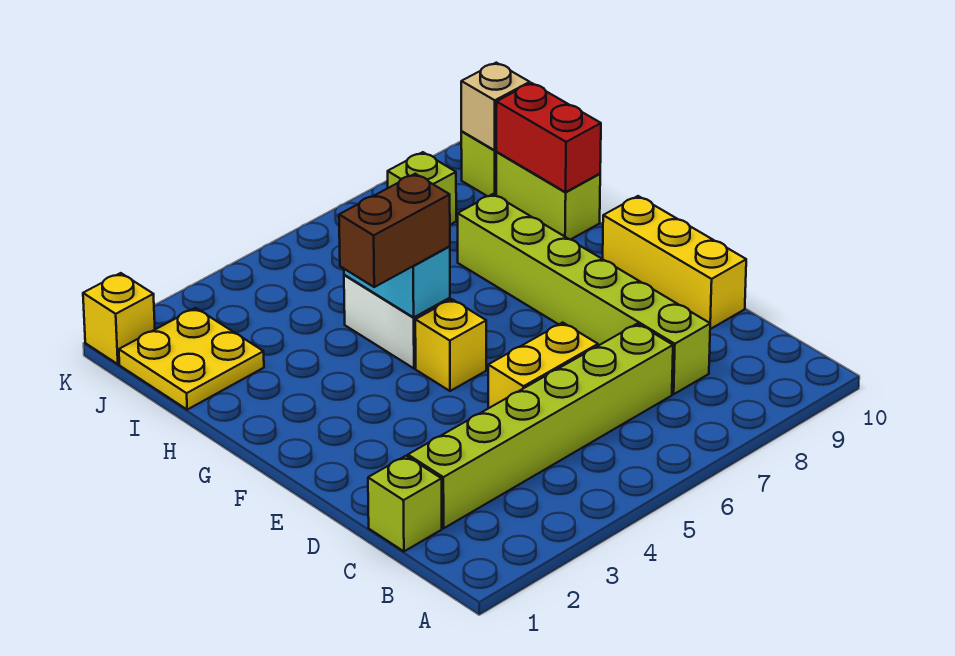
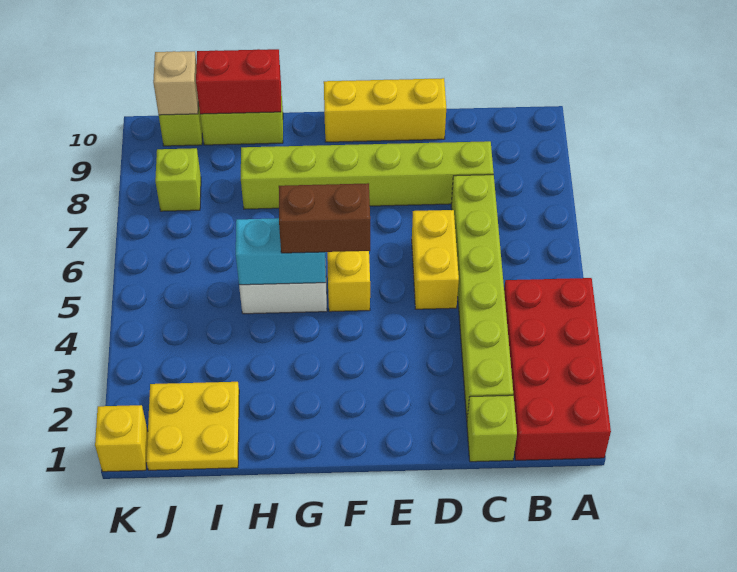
none -> red brick A1:B4 level 1
brown brick G4:G5 level 3 -> brown brick F5:G5 level 3

